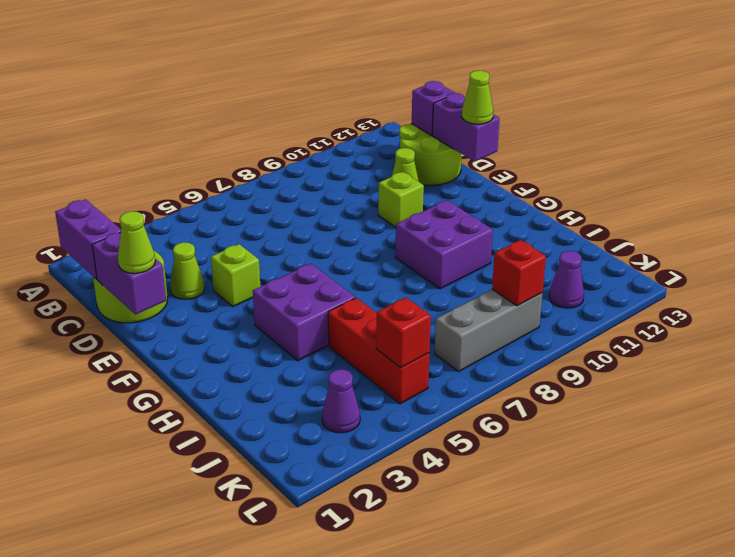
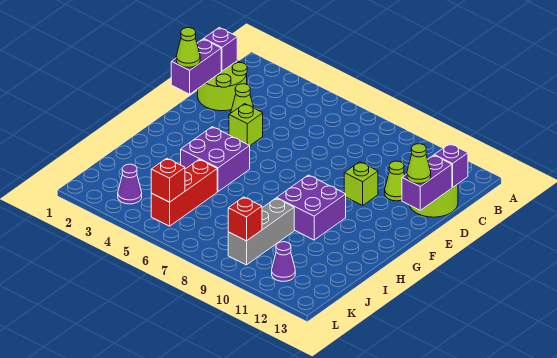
purple brick B1:C1 level 2 -> purple brick C1 level 2
grey brick K7:K9 level 1 -> grey brick I9:K9 level 1

